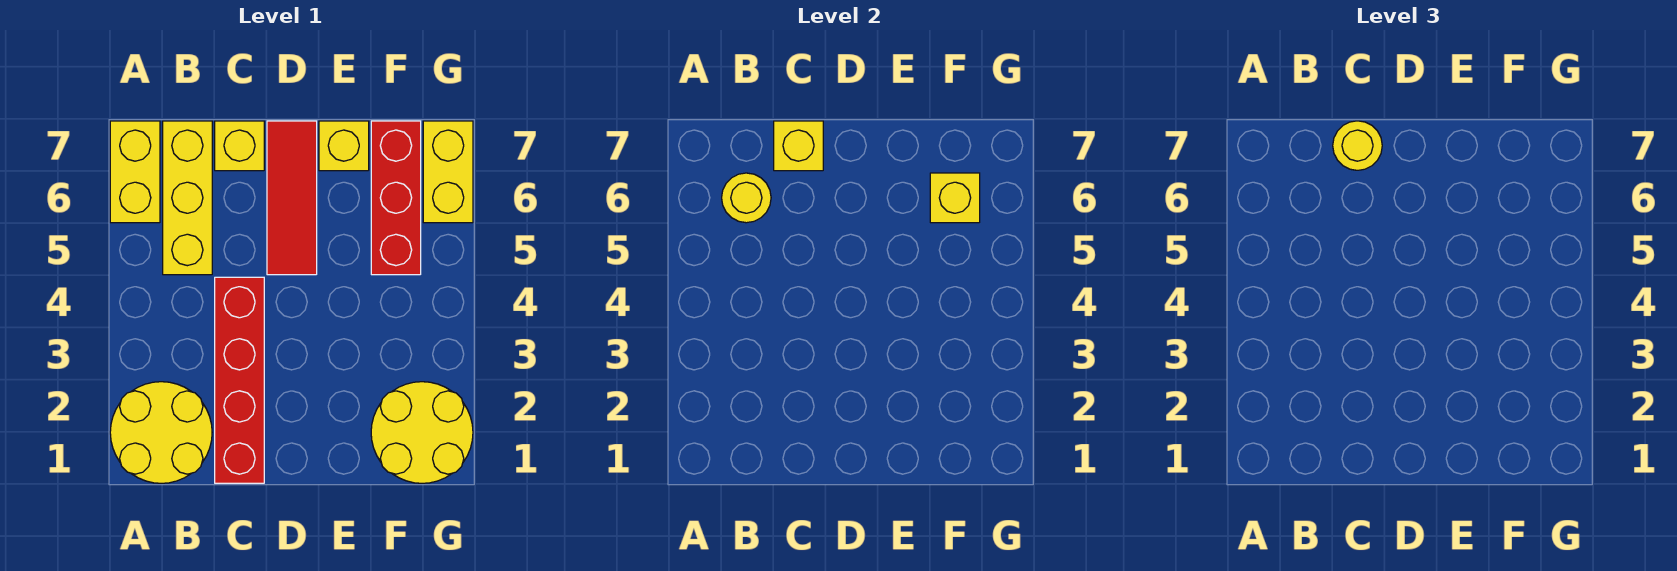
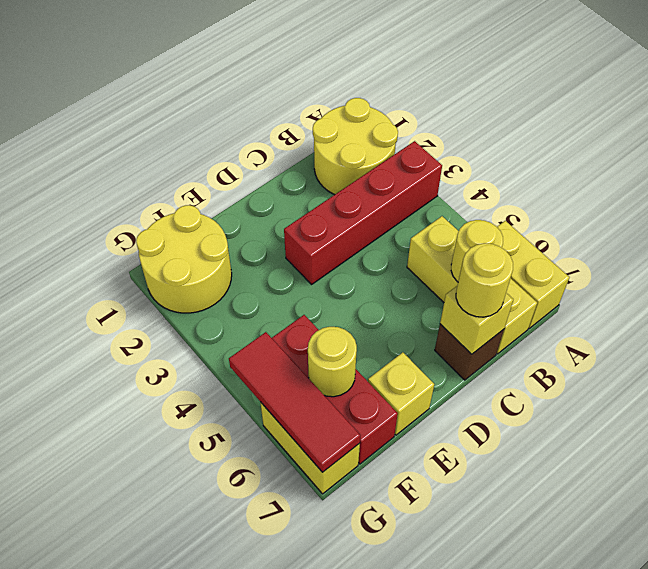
red brick C1:C4 level 1 -> red brick A3:D3 level 1
yellow brick C7 level 1 -> brown brick C7 level 1
red tile D5:D7 level 1 -> red tile G5:G7 level 2
yellow brick F6 level 2 -> yellow round brick F6 level 2

